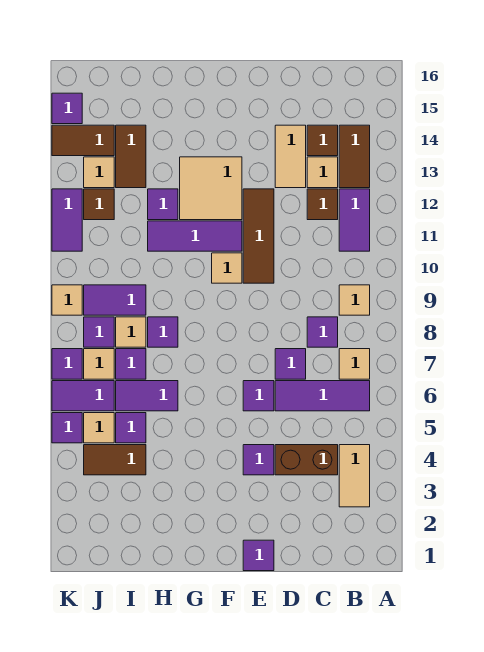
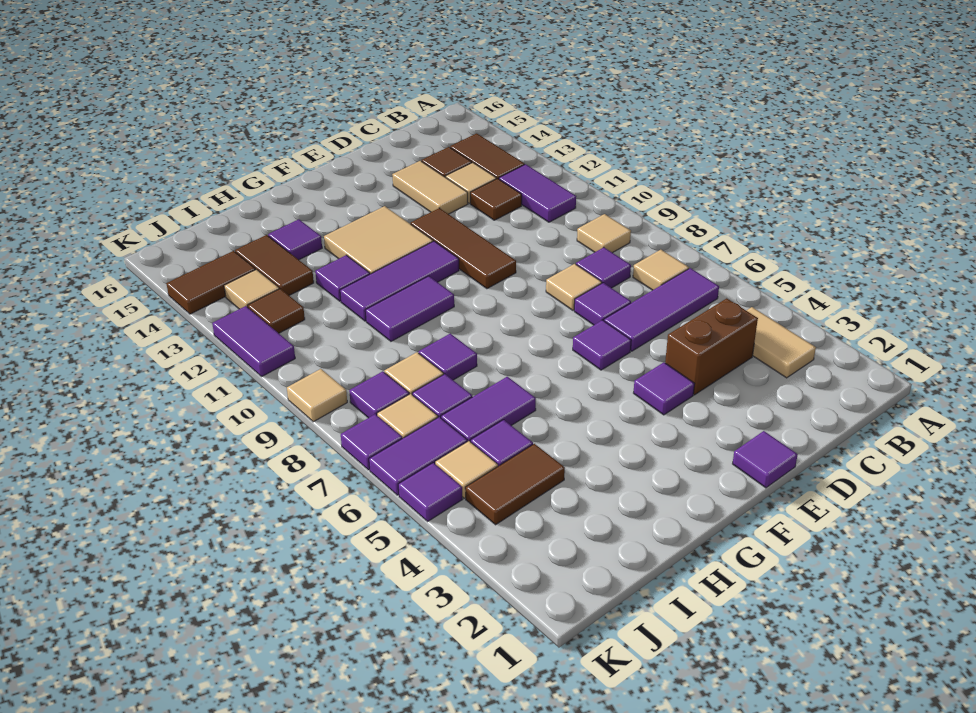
tan tile F10 level 1 -> tan tile D8 level 1
purple tile I9:J9 level 1 -> purple tile G10:H10 level 1
purple tile K15 level 1 -> purple tile H14 level 1

